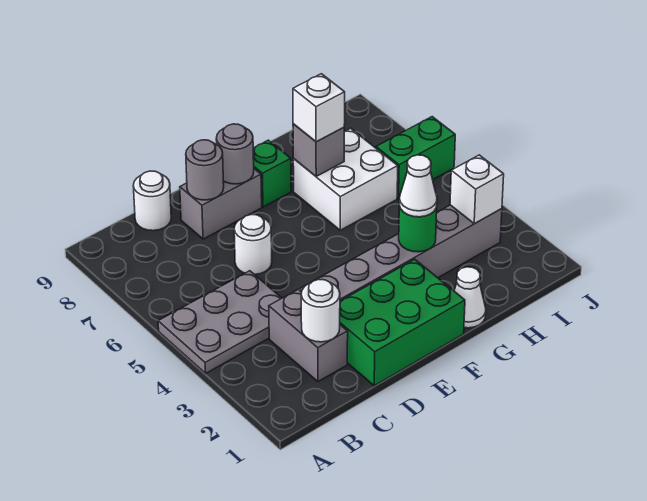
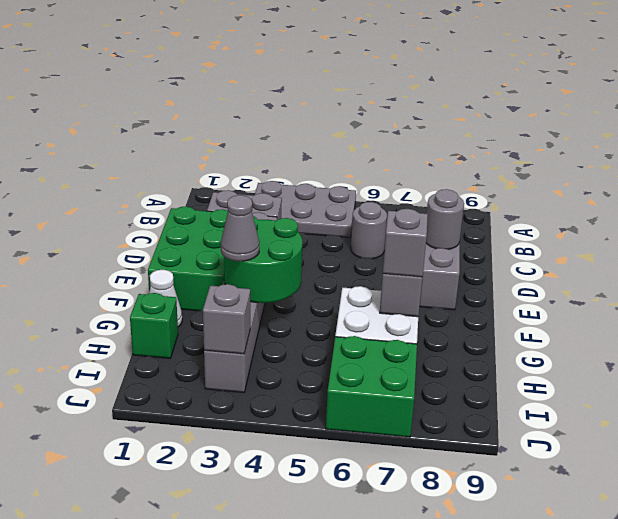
grey plate A4:C5 level 1 -> grey plate A3:B5 level 1
white round brick C2 level 2 -> none
white round brick C9 level 1 -> none
white round brick D6 level 1 -> none
grey round brick E8 level 2 -> grey round brick C6 level 1
green brick F8 level 1 -> green brick H1 level 1
green round brick G3 level 2 -> green round brick F3:G4 level 2
white cone G3 level 3 -> grey cone G3 level 3
white brick G7 level 3 -> grey brick G7 level 3
white brick I3 level 2 -> grey brick I3 level 2
green brick I6:J6 level 1 -> green brick I6:J7 level 1

